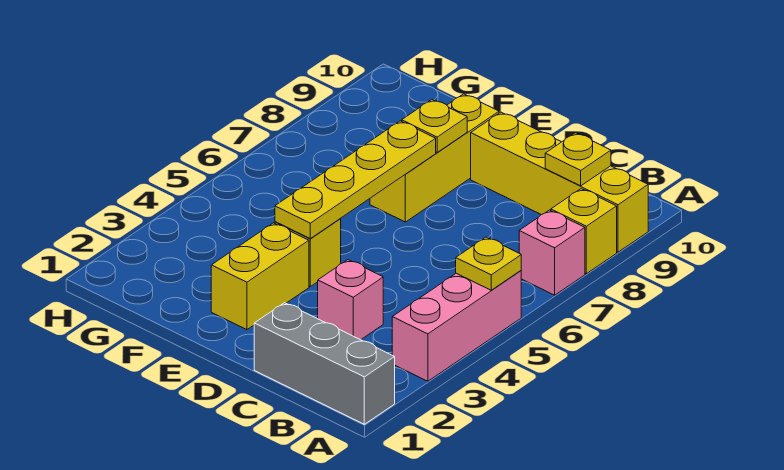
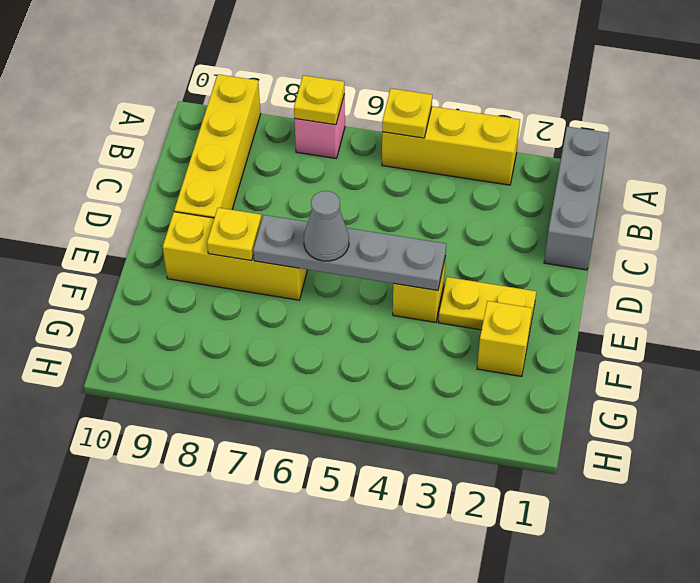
pink brick A3:A5 level 1 -> yellow brick A3:A5 level 1
yellow brick A8 level 1 -> yellow brick F2 level 1
yellow plate B9 level 2 -> yellow plate A7 level 2
pink brick C3 level 1 -> none
yellow brick E2:E3 level 1 -> yellow plate E2:E3 level 1
yellow plate E4:E7 level 2 -> grey plate E4:E7 level 2
none -> grey cone E6 level 3

